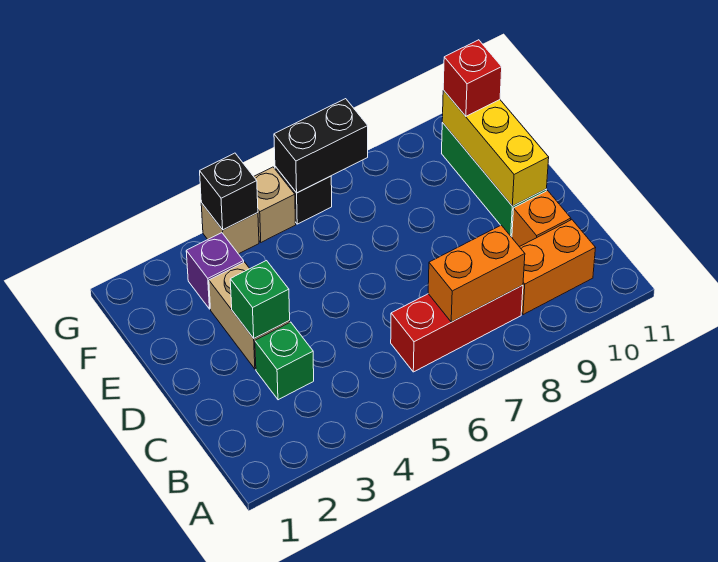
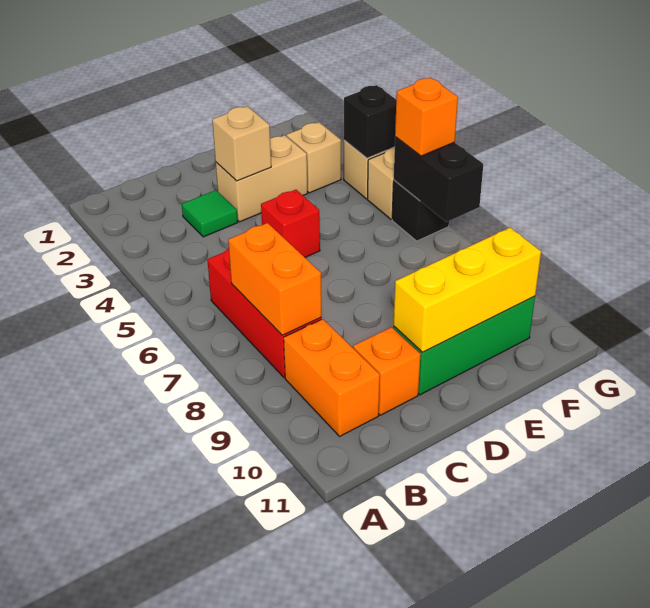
green brick C3 level 1 -> green tile C3 level 1
green brick D3 level 2 -> tan brick D3 level 2
purple brick F3 level 1 -> tan brick F3 level 1
red brick F10 level 3 -> red brick D5 level 1
none -> orange brick G6 level 3

